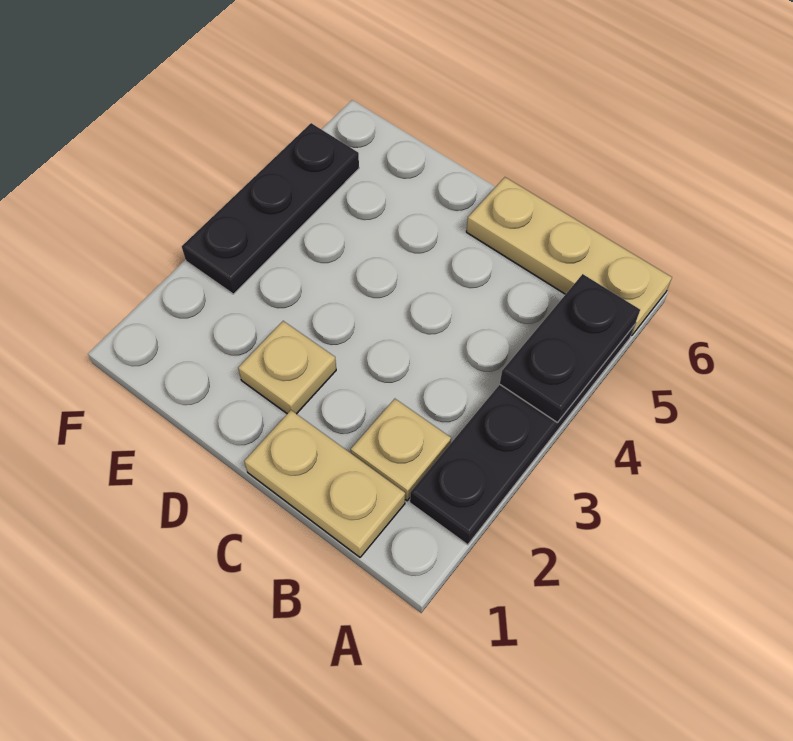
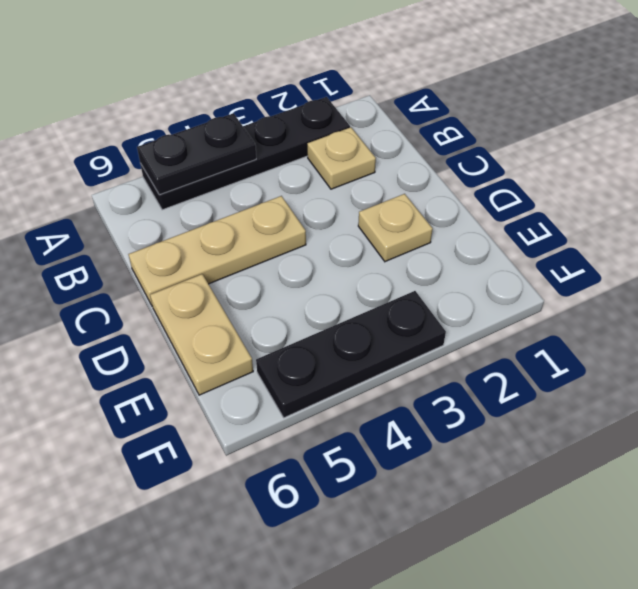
tan plate A6:C6 level 1 -> tan plate C4:C6 level 1
tan plate B1:C1 level 1 -> tan plate D6:E6 level 1

